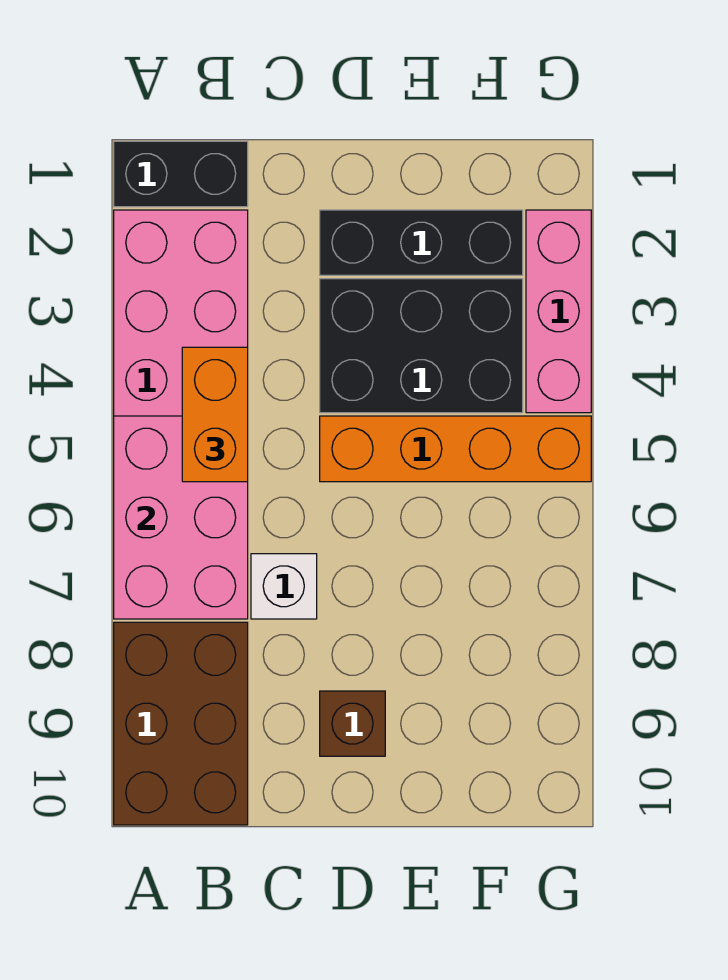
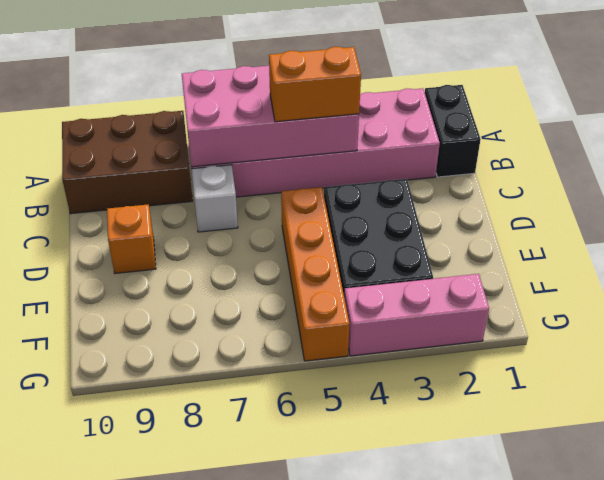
pink brick A5:B7 level 2 -> pink brick A4:B7 level 2
black brick D2:F2 level 1 -> none
brown brick D9 level 1 -> orange brick D9 level 1

